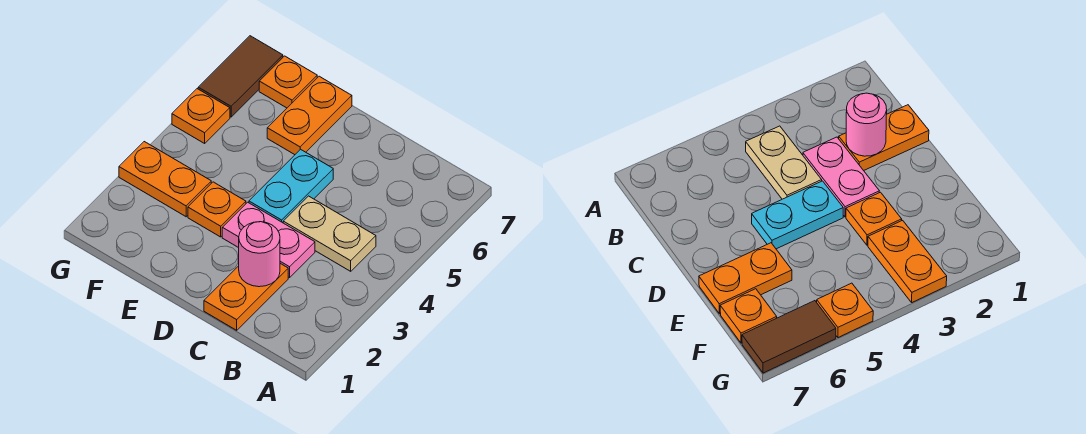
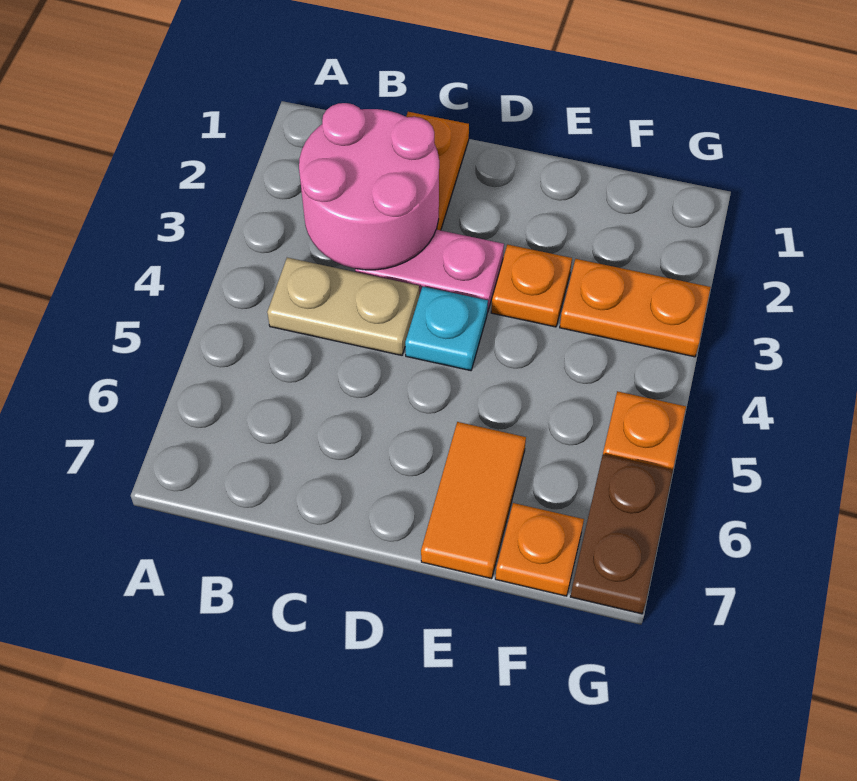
pink round brick C2 level 2 -> pink round brick B2:C3 level 2
cyan plate D4:D5 level 1 -> cyan plate D4 level 1
orange plate E6:E7 level 1 -> orange tile E6:E7 level 1
brown tile G6:G7 level 1 -> brown plate G6:G7 level 1

